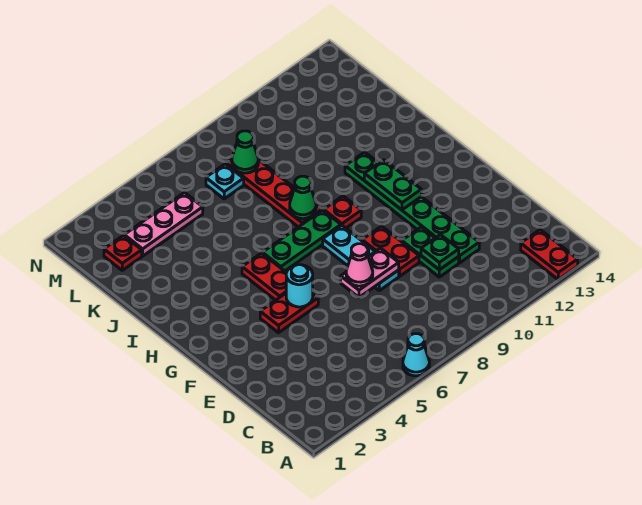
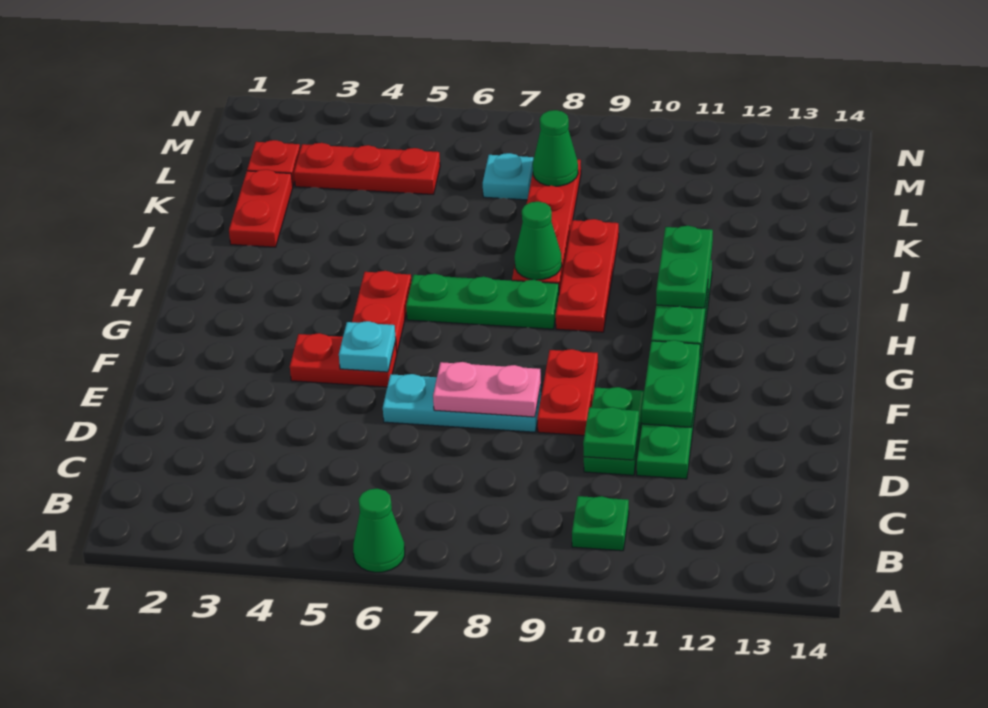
cyan cone A6 level 1 -> green cone A6 level 1
red plate A13:B13 level 1 -> red plate J2:K2 level 1
none -> green plate B10 level 1
pink cone E7 level 3 -> none
cyan plate E8:G8 level 1 -> cyan plate E6:E8 level 1
none -> green plate E11:F11 level 2
cyan round brick F5 level 2 -> cyan plate F5 level 2
red plate H9 level 1 -> red plate H9:J9 level 1
none -> green plate H11:I11 level 3
pink plate L3:L5 level 1 -> red plate L3:L5 level 1

